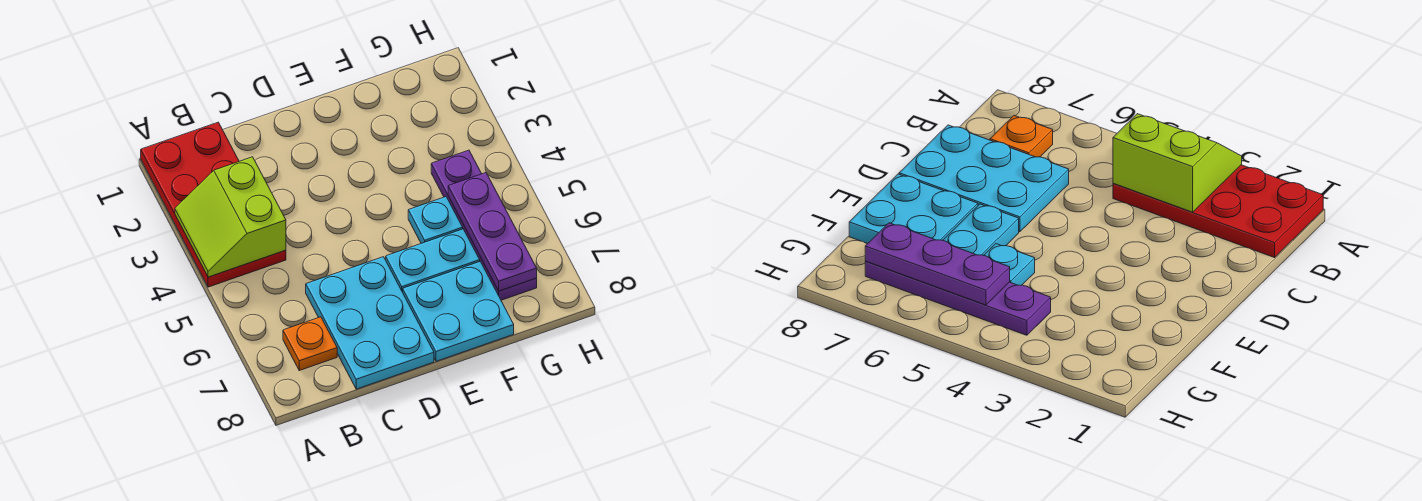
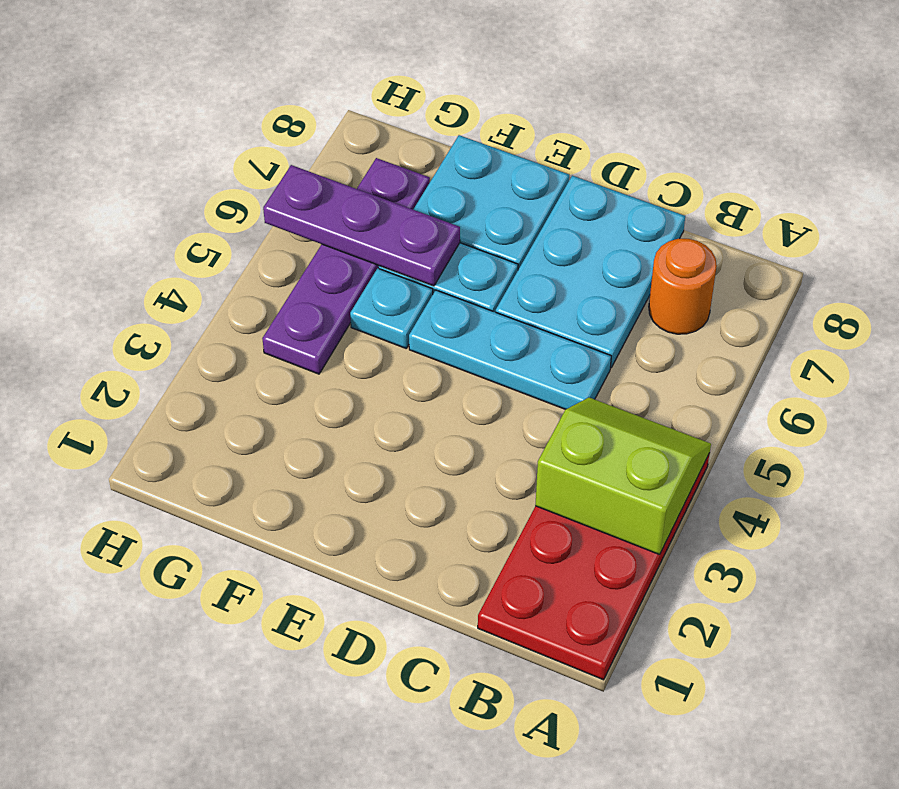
lime slope A3:B4 level 2 top B -> lime slope A3:B4 level 2 top 3
orange plate B7 level 1 -> orange round brick B7 level 1
none -> cyan plate C5:E5 level 1
purple plate G5:G7 level 2 -> purple plate F6:H6 level 2

